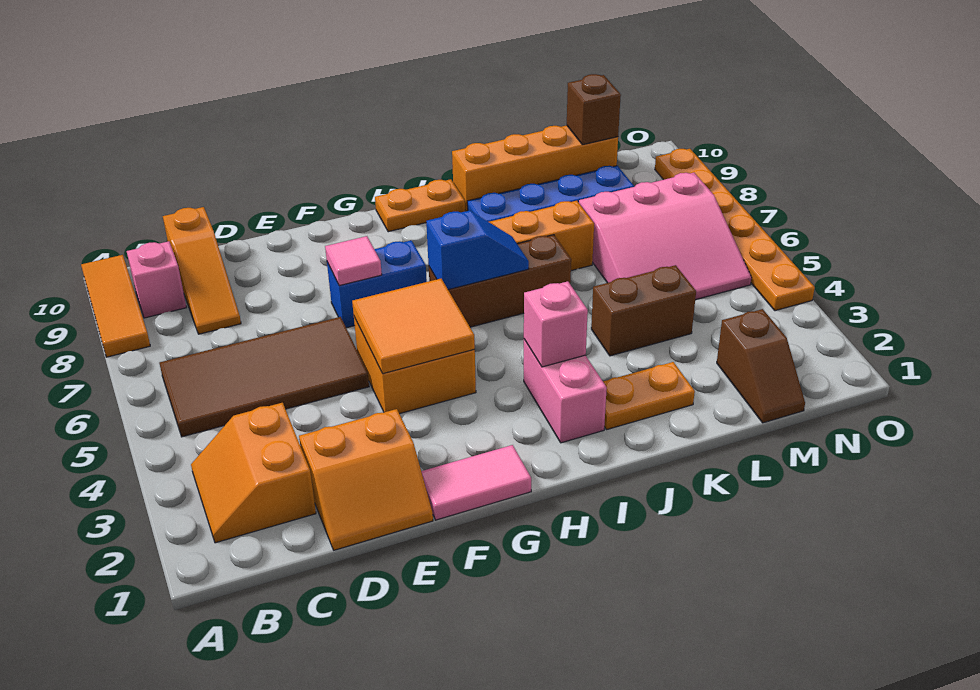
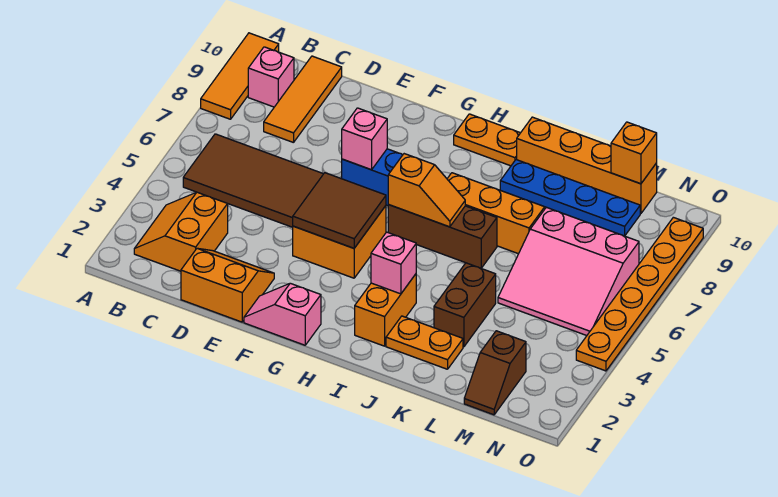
orange slope C8:C10 level 1 top 10 -> orange tile C8:C10 level 1
orange slope D1:E2 level 1 top 2 -> orange slope D1:E2 level 1 top 1
pink tile F1:G1 level 1 -> pink slope F1:G1 level 1 top G
orange tile F4:G5 level 2 -> brown tile F4:G5 level 2
pink tile F7 level 2 -> pink brick F7 level 2
blue slope H6:I6 level 2 top H -> orange slope H6:I6 level 2 top H
pink brick I2:I3 level 1 -> orange brick I2:I3 level 1
brown brick K4:L4 level 1 -> brown brick K3:K4 level 1
brown brick M10 level 2 -> orange brick M10 level 2

